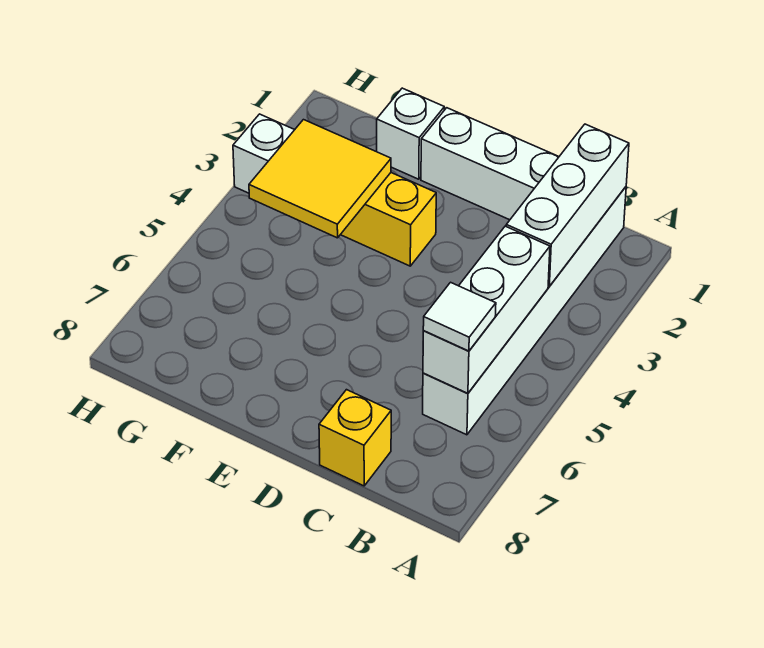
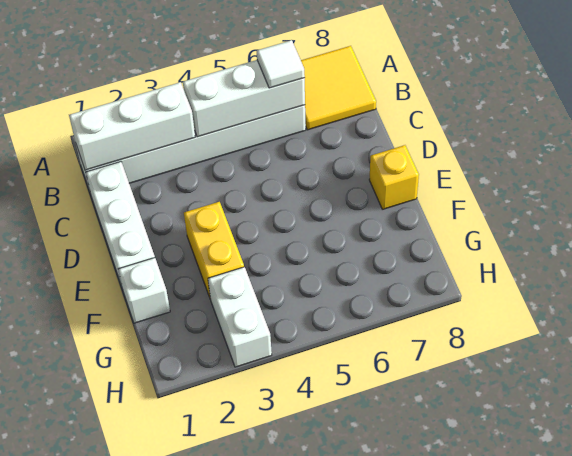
yellow brick C8 level 1 -> yellow brick E8 level 1
yellow tile F3:G4 level 2 -> yellow tile A7:B8 level 1

